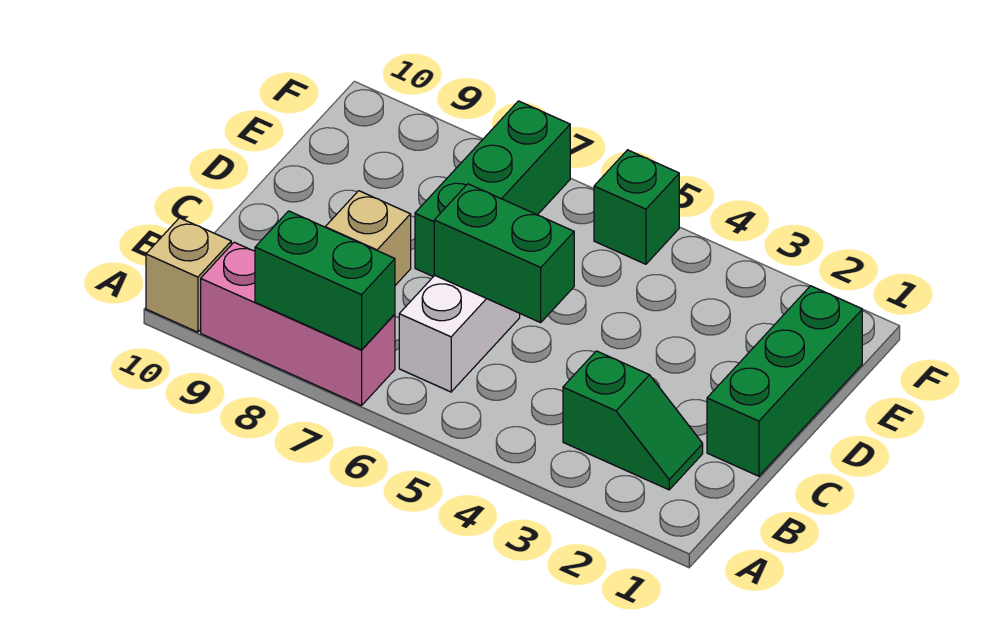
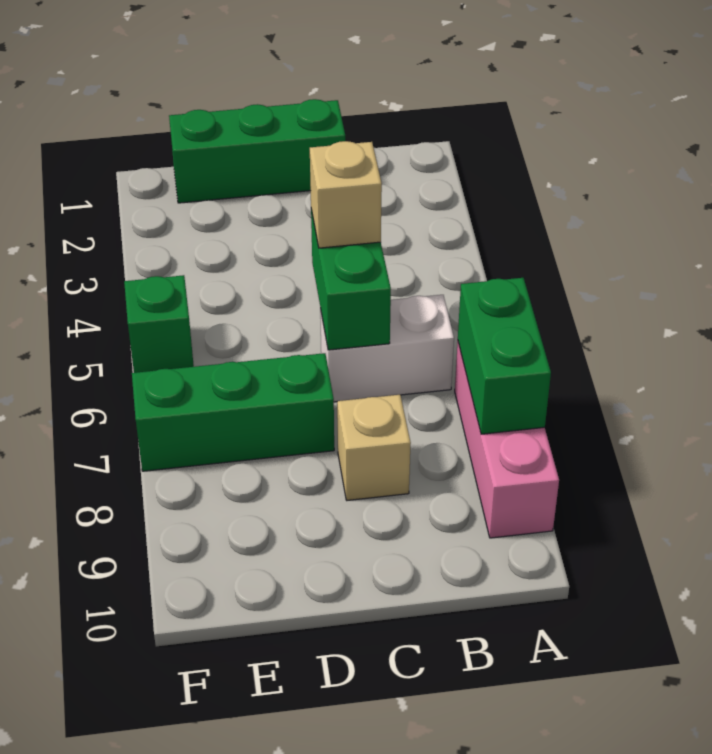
tan brick A10 level 1 -> tan brick C5 level 3
green slope B2:B3 level 1 top 3 -> none

